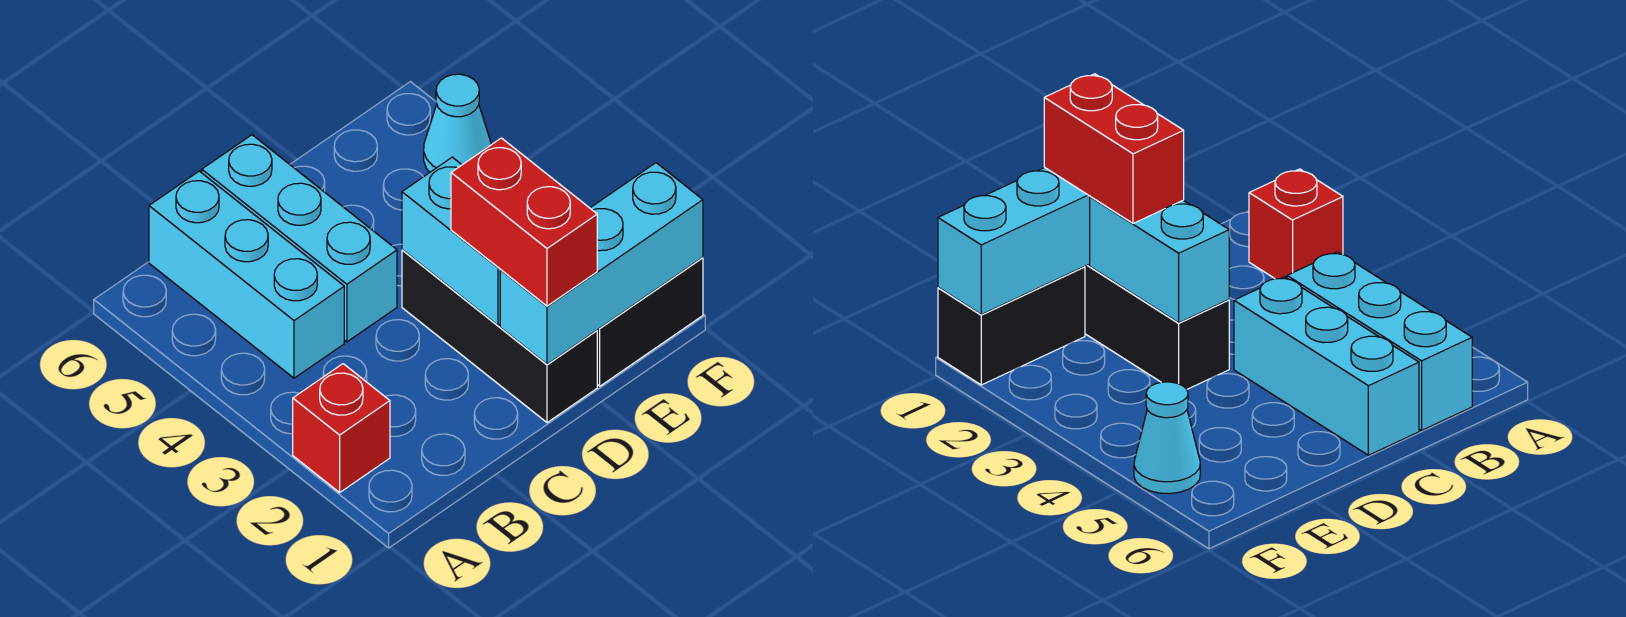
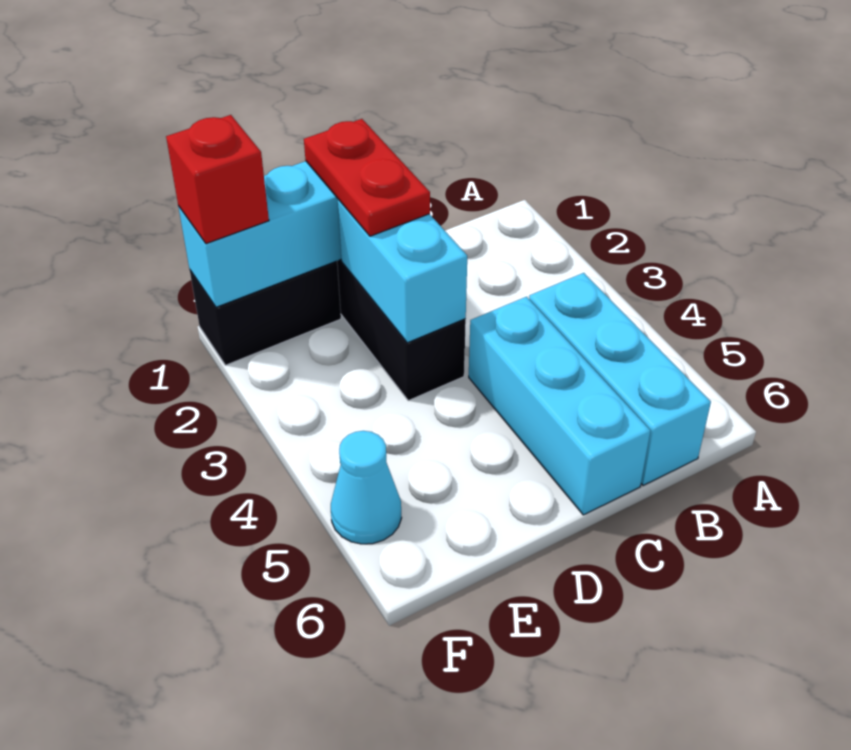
red brick A2 level 1 -> red brick F1 level 3
red brick D1:D2 level 3 -> red plate D1:D2 level 3

